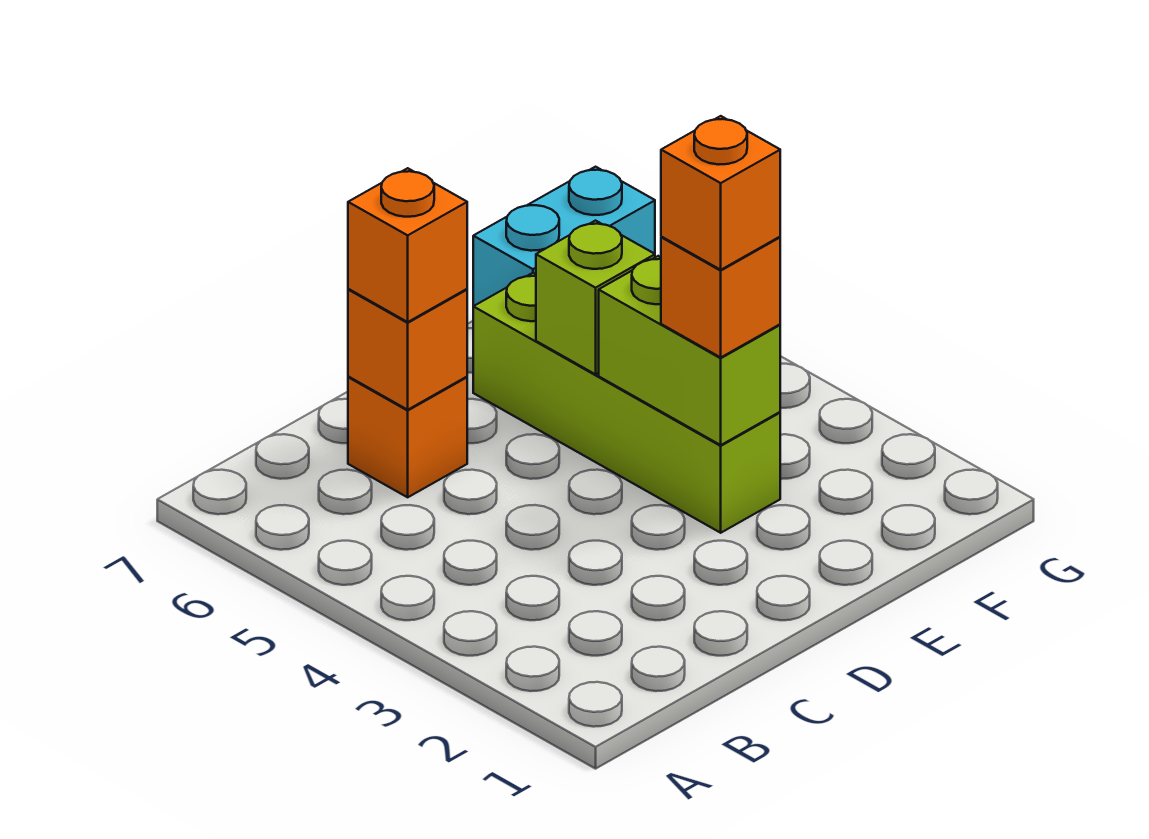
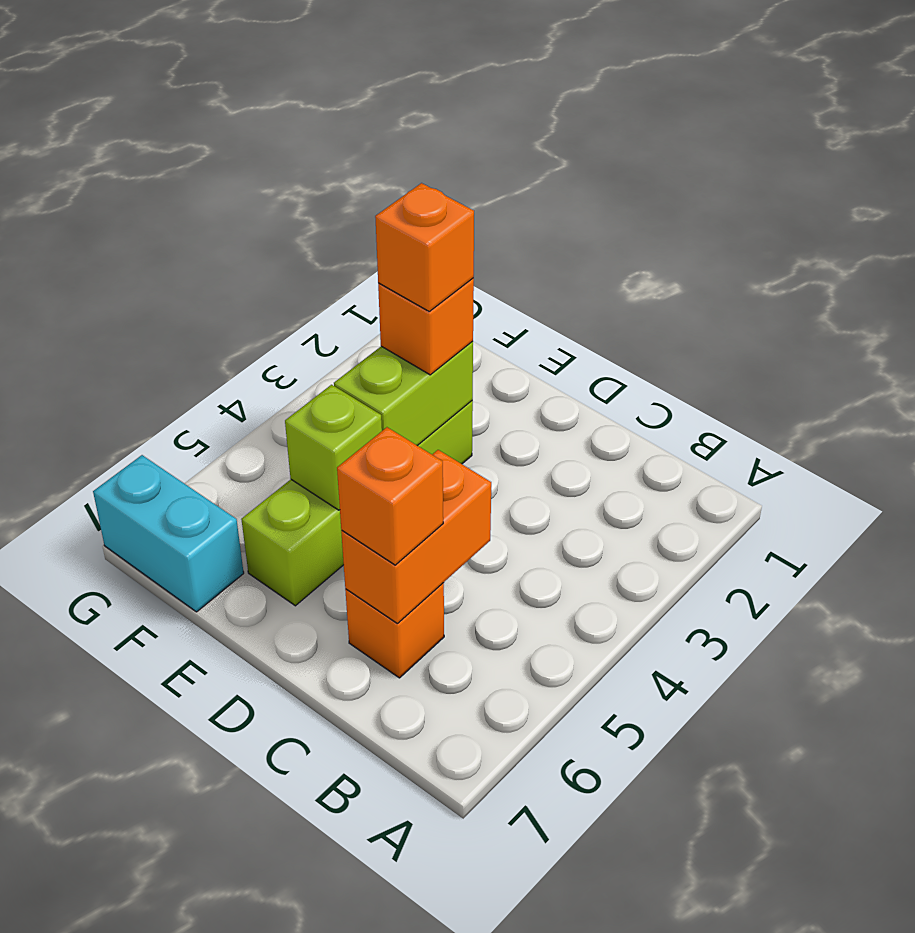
orange brick C6 level 2 -> orange brick C5:C6 level 2

